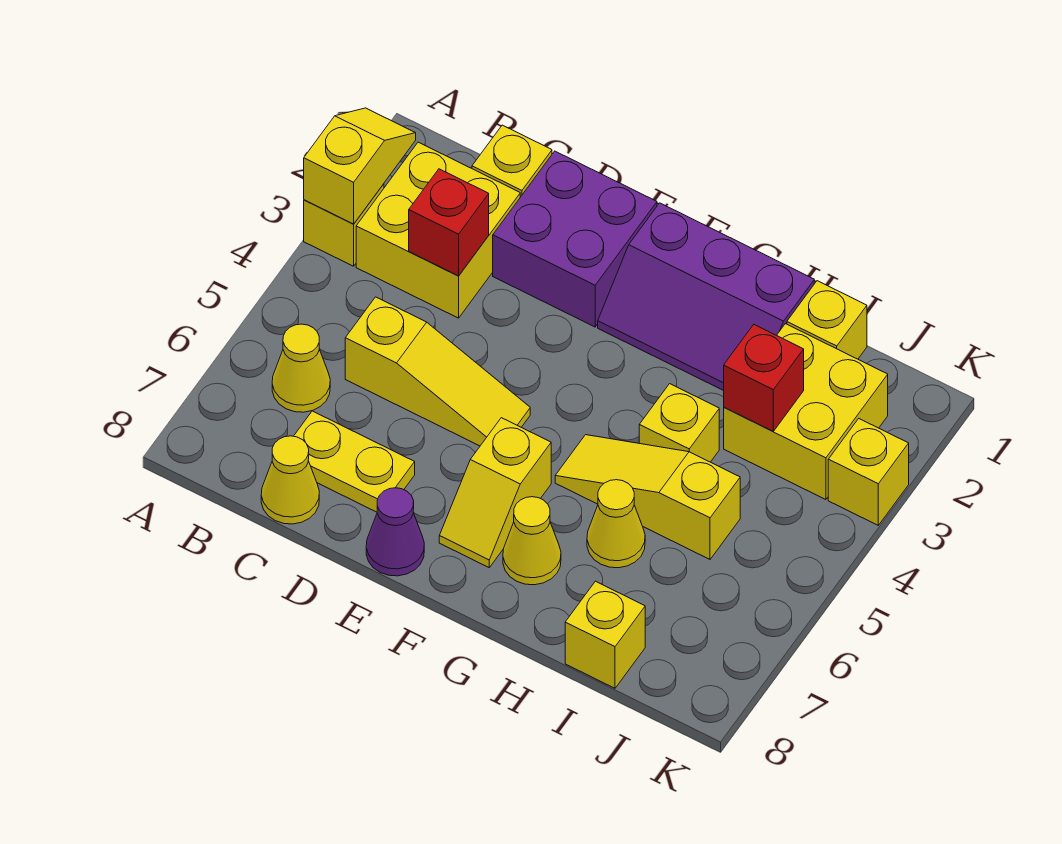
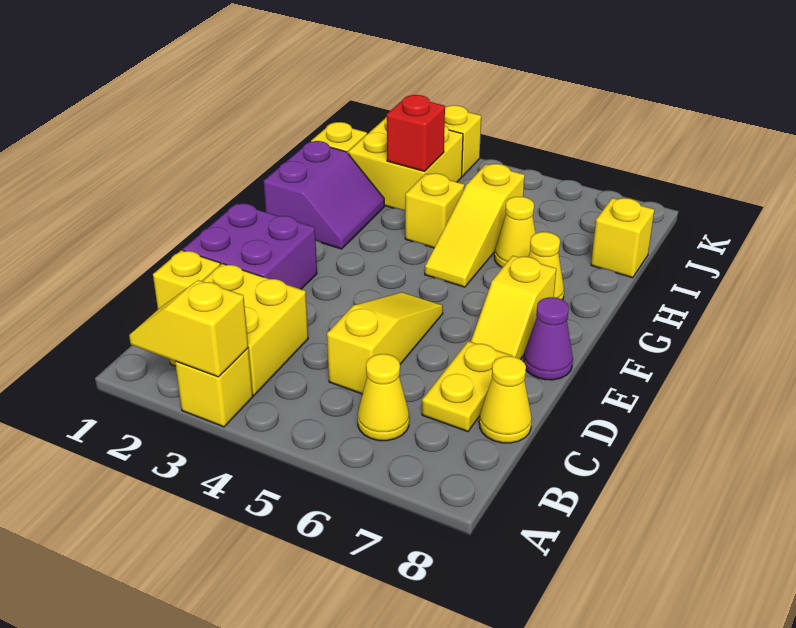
red brick C3 level 2 -> none
purple slope F1:H2 level 1 top 1 -> purple slope G1:H2 level 1 top 1
yellow slope F6:F7 level 1 top 6 -> yellow slope E7:F7 level 1 top F

